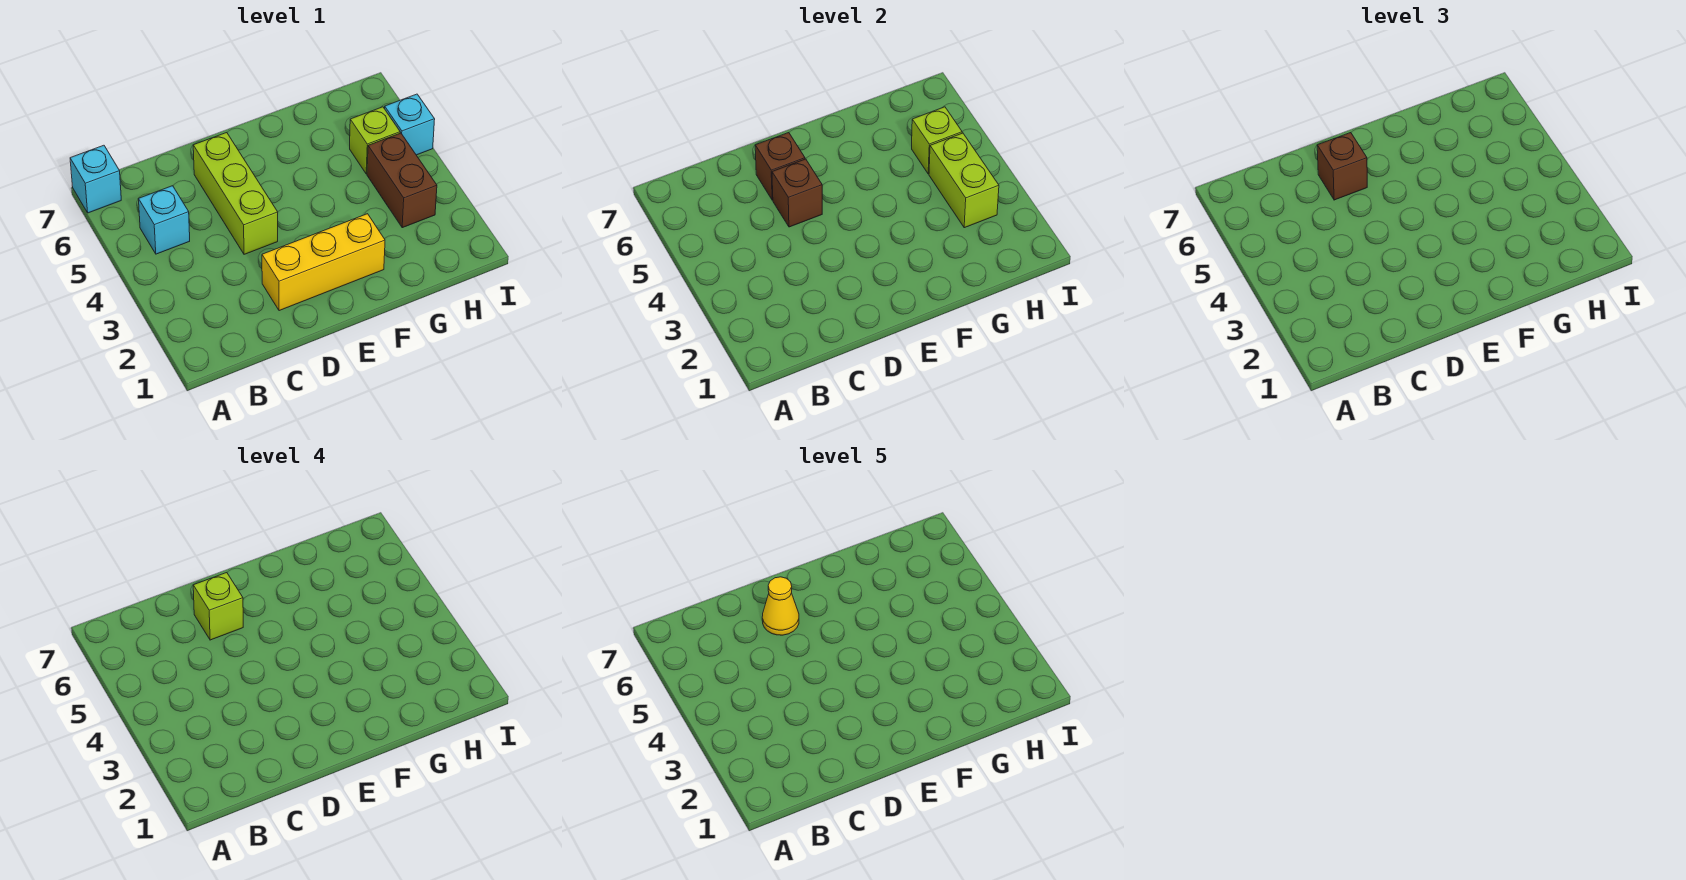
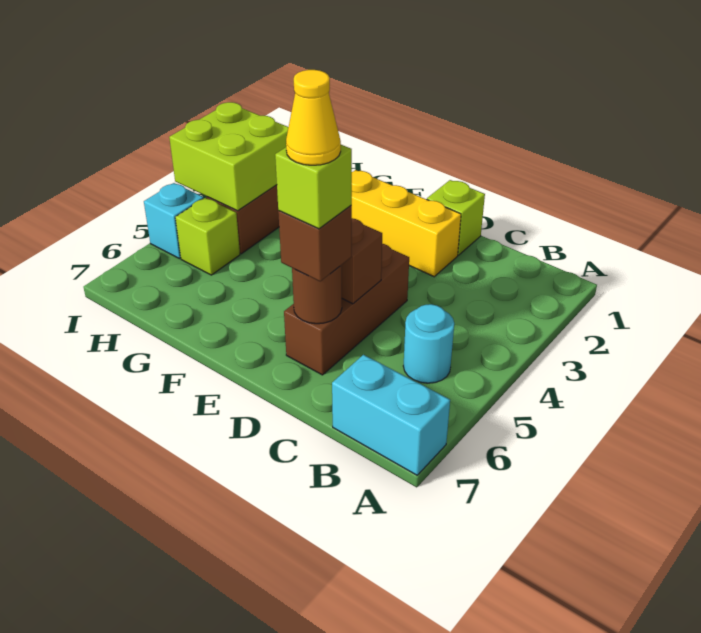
cyan brick A7 level 1 -> cyan brick A7:B7 level 1
cyan brick B5 level 1 -> cyan round brick B5 level 1
lime brick D4:D6 level 1 -> brown brick D4:D6 level 1
brown brick D6 level 2 -> brown round brick D6 level 2
lime brick H3:H4 level 2 -> lime brick H3:I4 level 2
lime brick H5 level 2 -> lime brick D1 level 1

